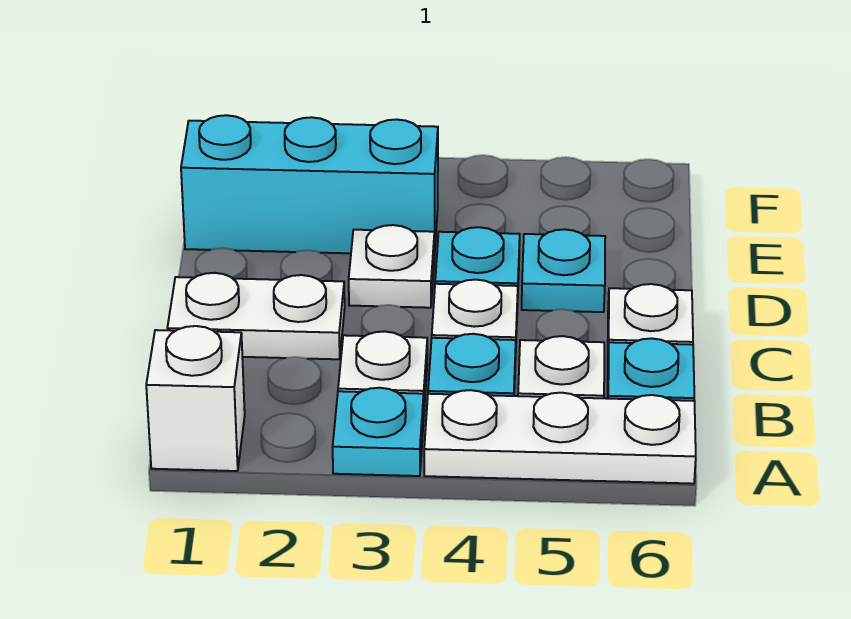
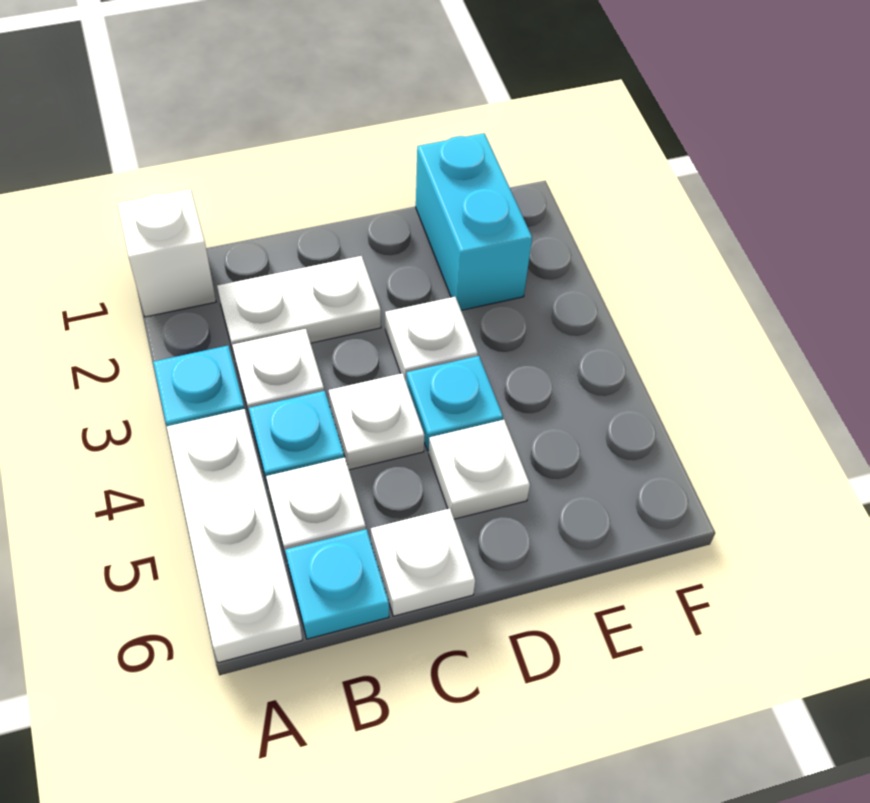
white plate C1:C2 level 1 -> white plate B2:C2 level 1
cyan plate D5 level 1 -> white plate D5 level 1
cyan brick E1:E3 level 1 -> cyan brick E1:E2 level 1

